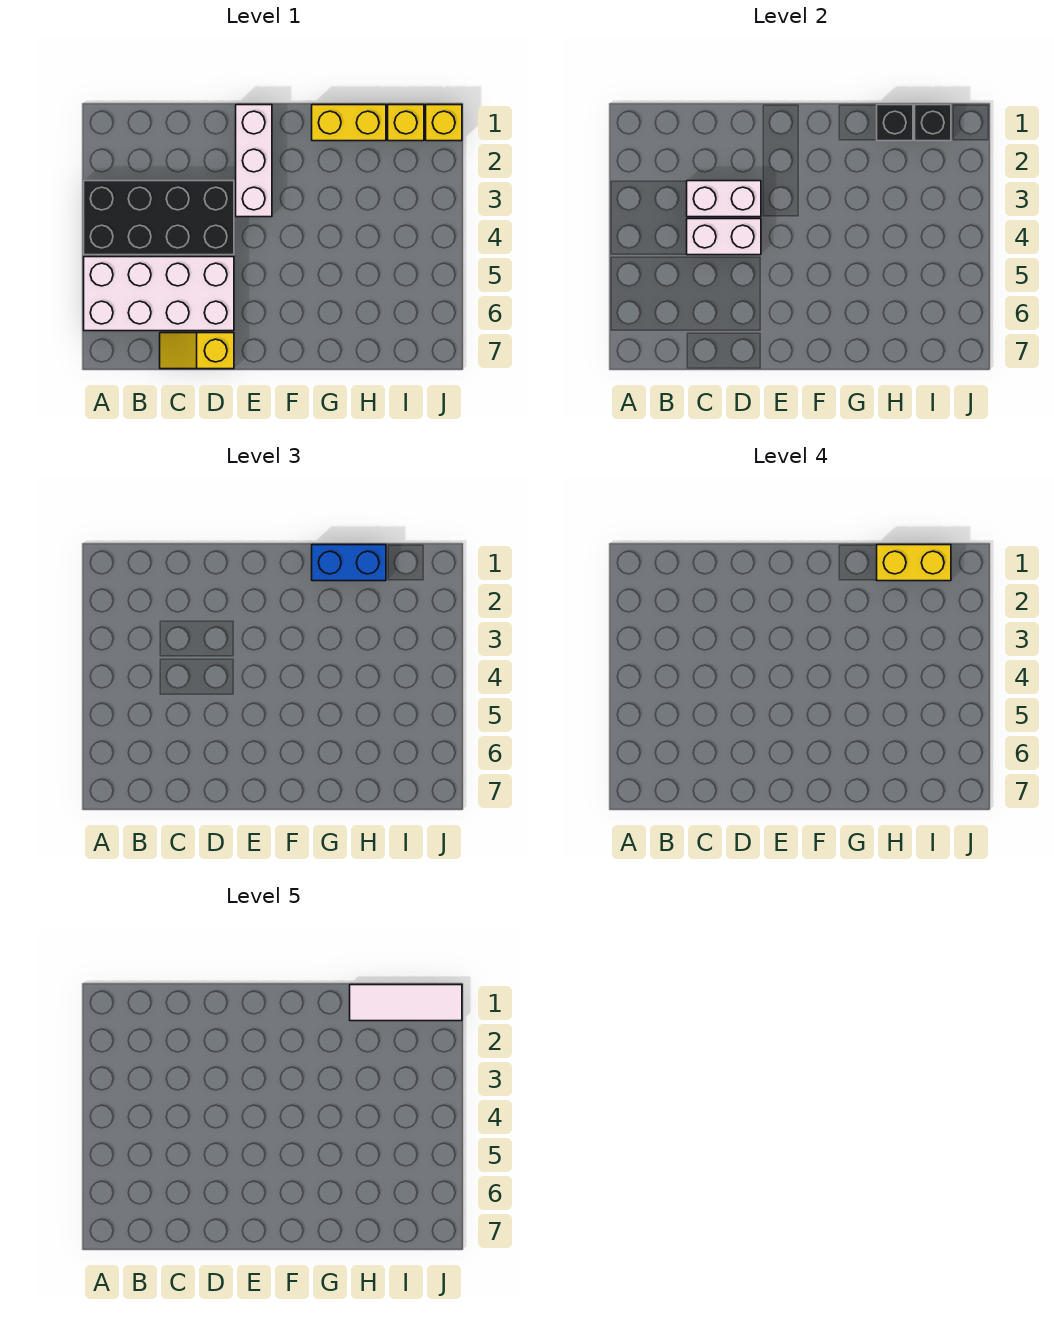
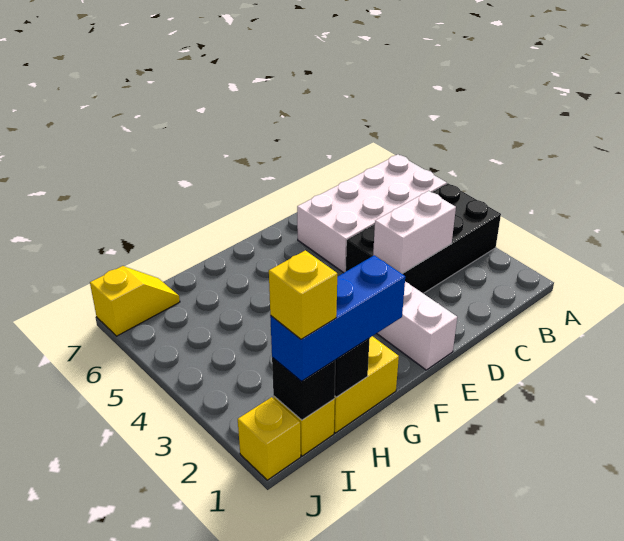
white brick C4:D4 level 2 -> none
yellow slope C7:D7 level 1 top D -> yellow slope I7:J7 level 1 top J
blue brick G1:H1 level 3 -> blue brick G1:I1 level 3
yellow brick H1:I1 level 4 -> yellow brick I1 level 4
white tile H1:J1 level 5 -> none

